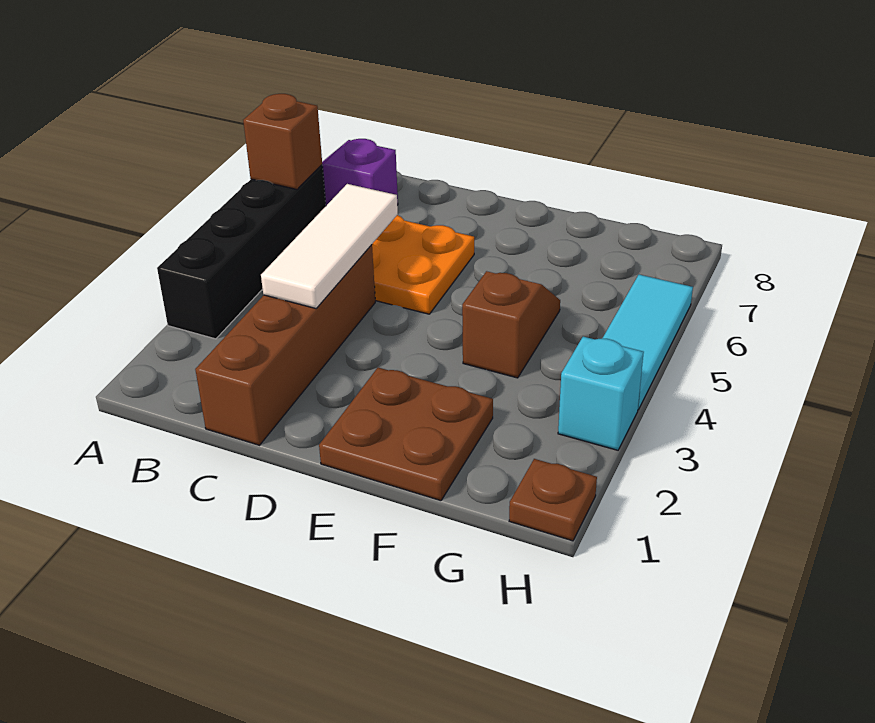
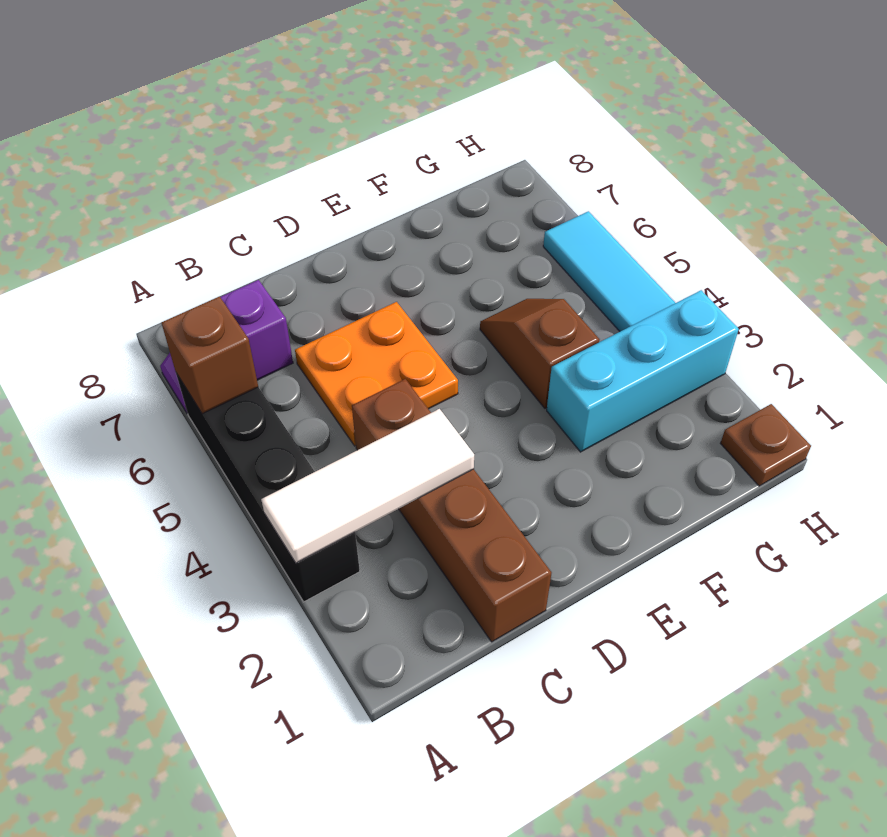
white tile C3:C5 level 2 -> white tile A3:C3 level 2
brown plate E1:F2 level 1 -> none
cyan brick H3 level 1 -> cyan brick F3:H3 level 1

